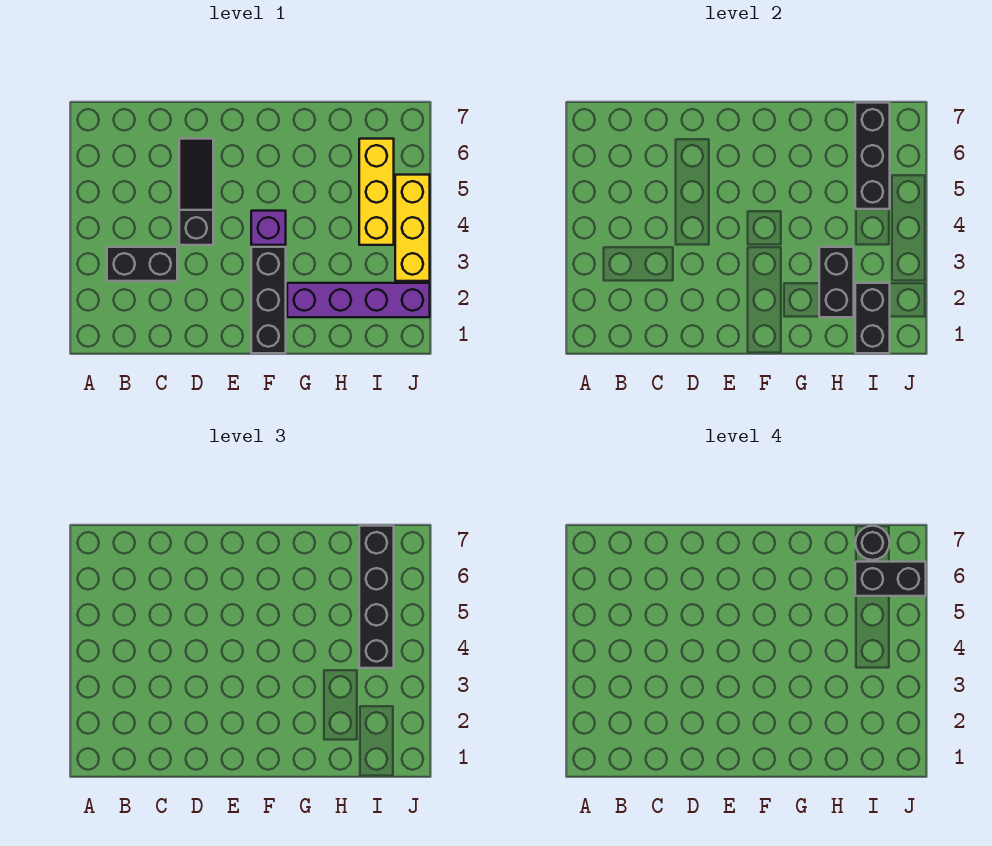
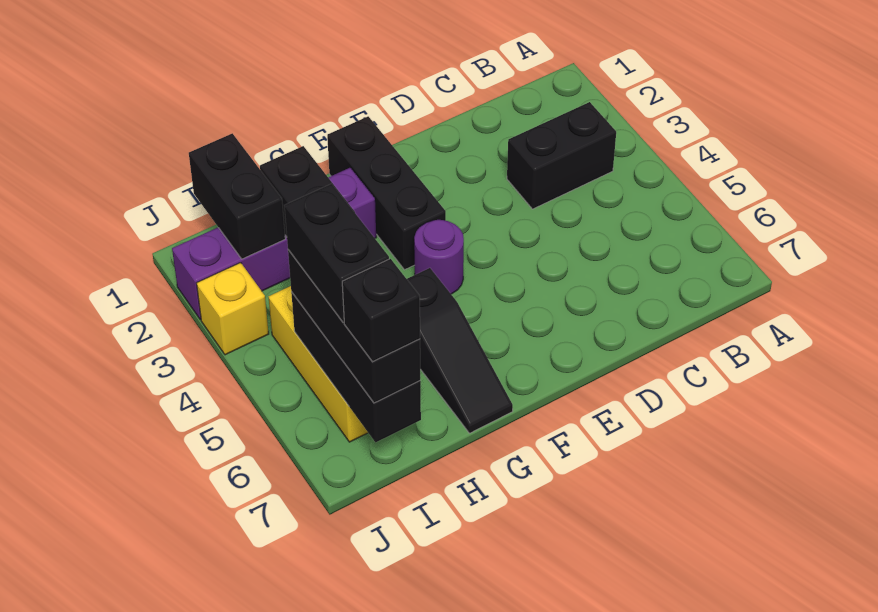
black slope D4:D6 level 1 top 4 -> black slope G5:G7 level 1 top 5
purple brick F4 level 1 -> purple round brick F4 level 1
black brick I4:I7 level 3 -> black brick I5:I7 level 3
black brick I6:J6 level 4 -> black brick I5:I6 level 4
black round brick I7 level 4 -> black brick I7 level 4
yellow brick J3:J5 level 1 -> yellow brick J3 level 1

